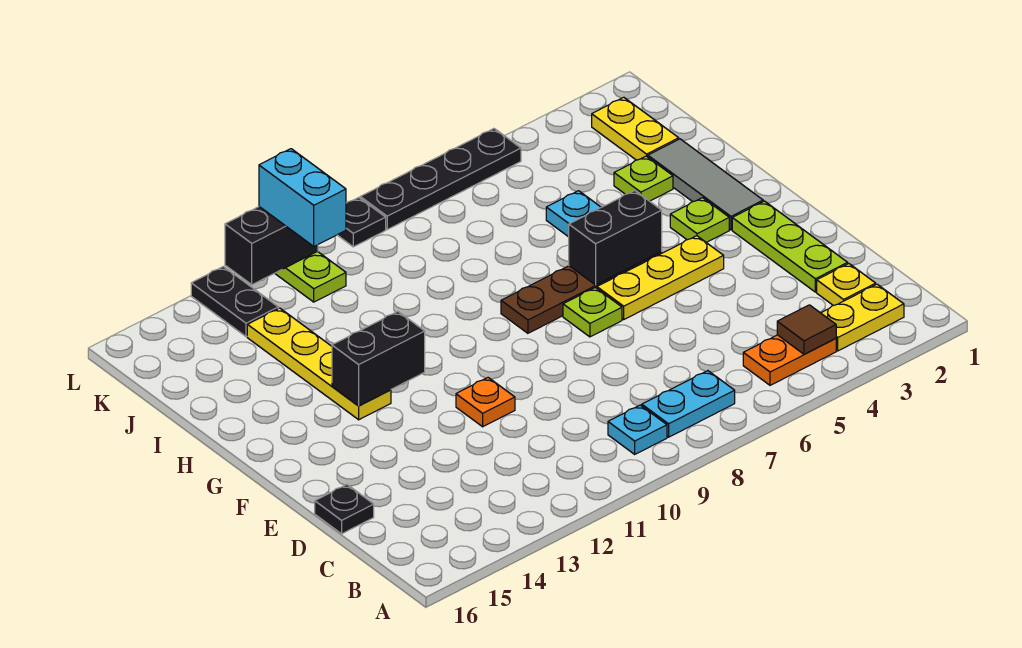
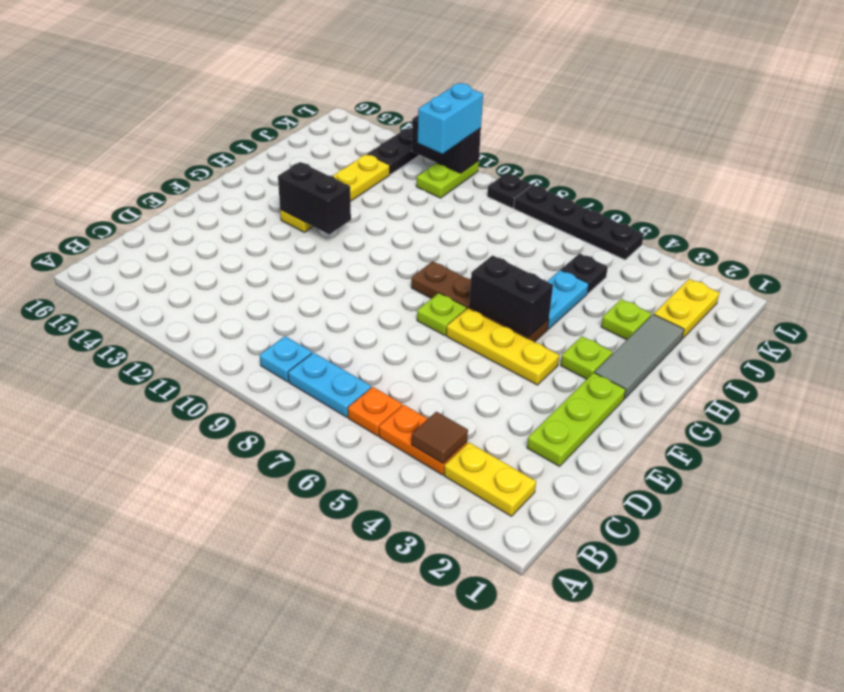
yellow plate C2 level 1 -> none
black plate D16 level 1 -> black plate J5 level 1
orange plate E11 level 1 -> orange plate B6 level 1

